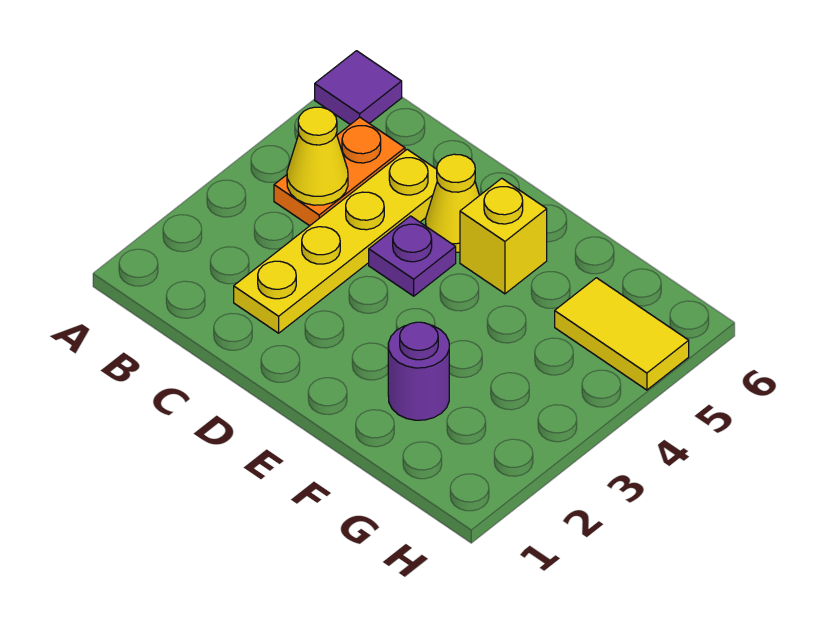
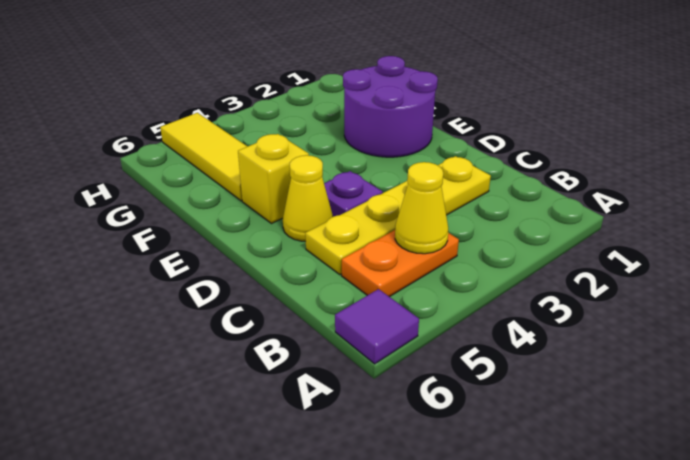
purple round brick F2 level 1 -> purple round brick E1:F2 level 1
yellow tile G5:H5 level 1 -> yellow tile F5:H5 level 1

